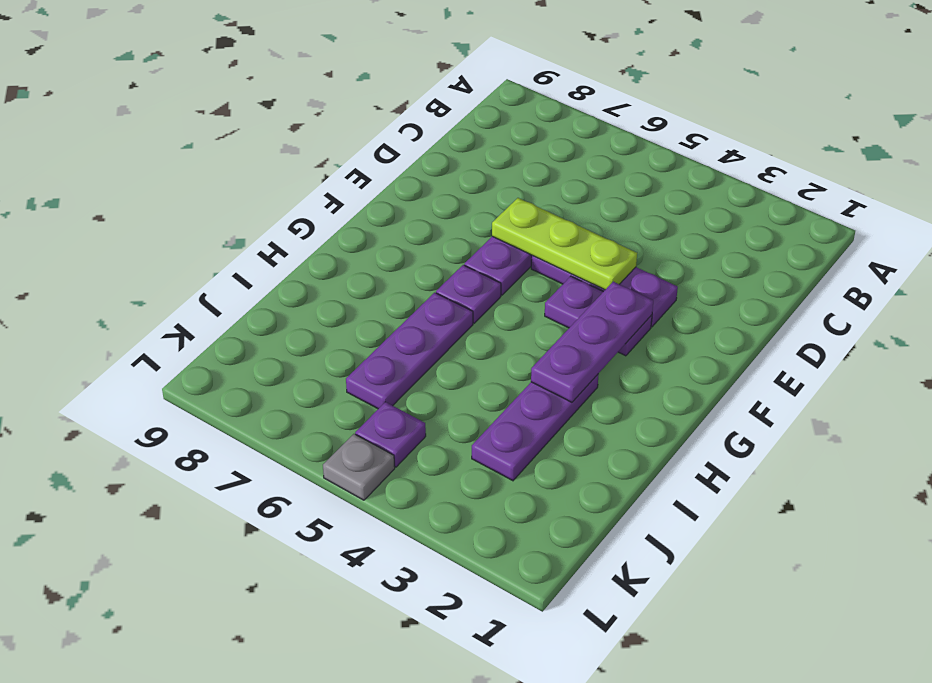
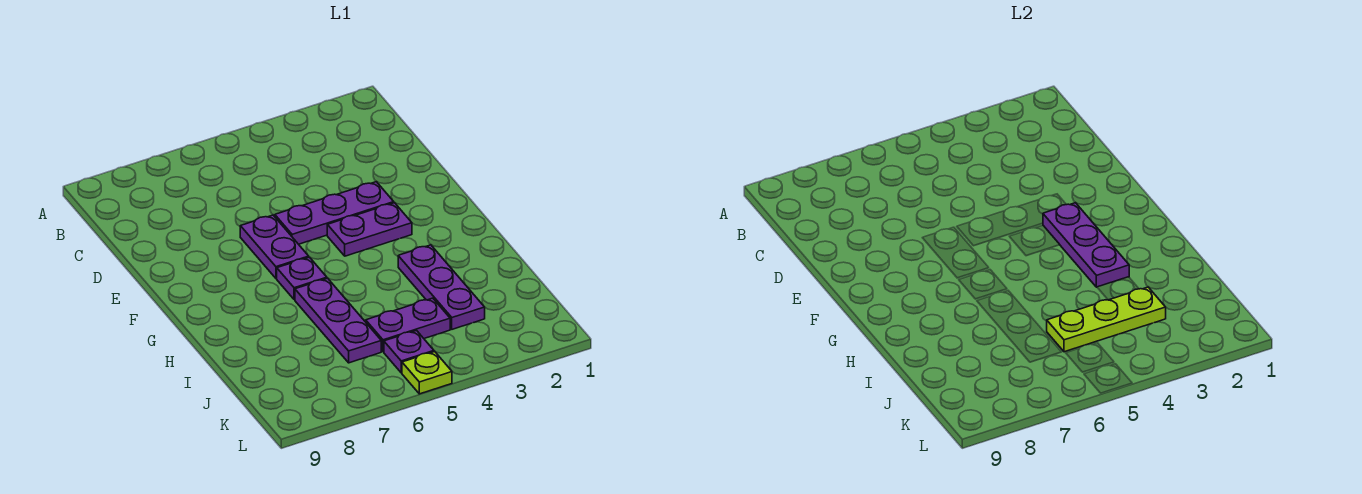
lime plate E4:E6 level 2 -> lime plate J3:J5 level 2
none -> purple plate J4:J5 level 1
grey plate L5 level 1 -> lime plate L5 level 1

